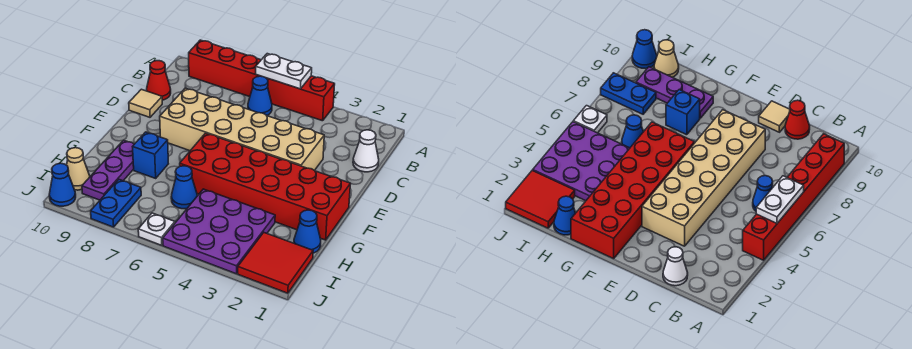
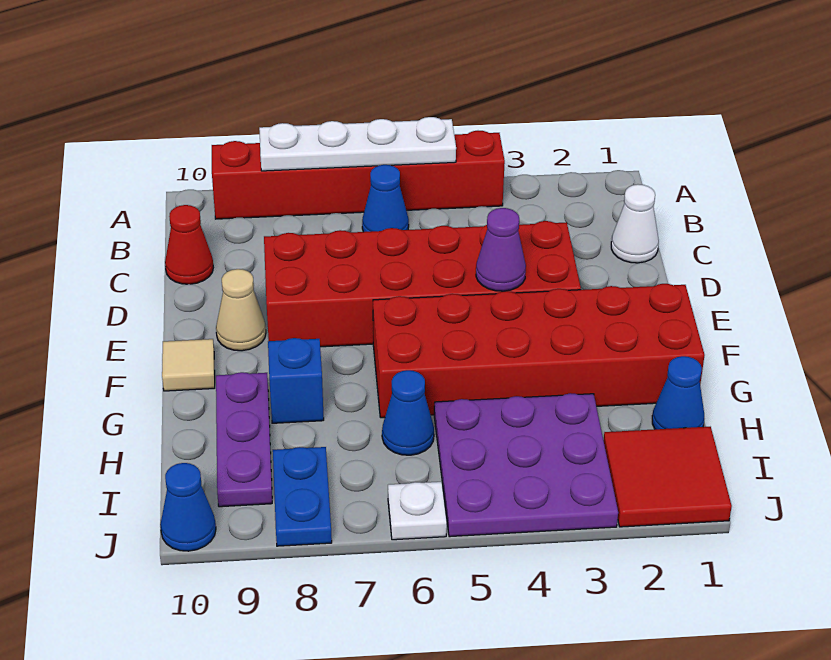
white plate A5:A6 level 2 -> white plate A5:A8 level 2
tan brick D3:E8 level 1 -> red brick D3:E8 level 1
tan tile D10 level 1 -> tan tile F10 level 1
none -> purple cone E4 level 2
tan cone I10 level 1 -> tan cone E9 level 1

